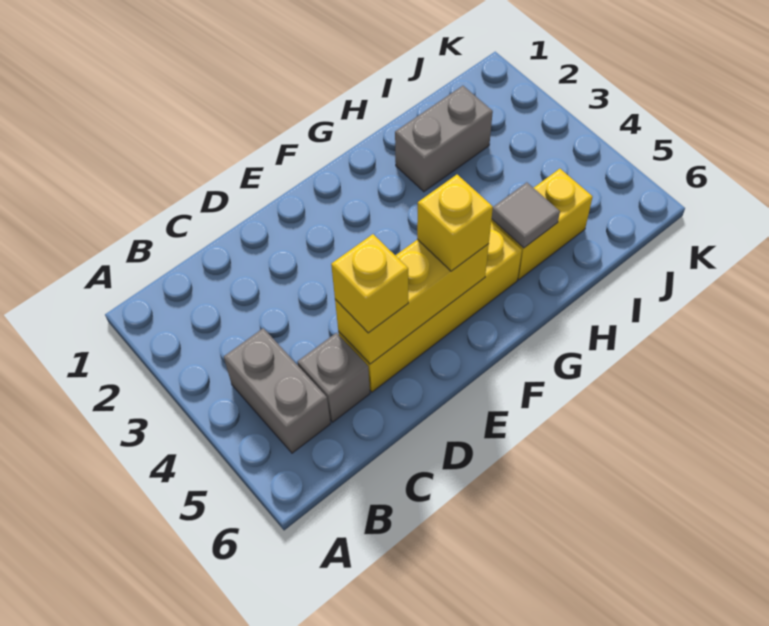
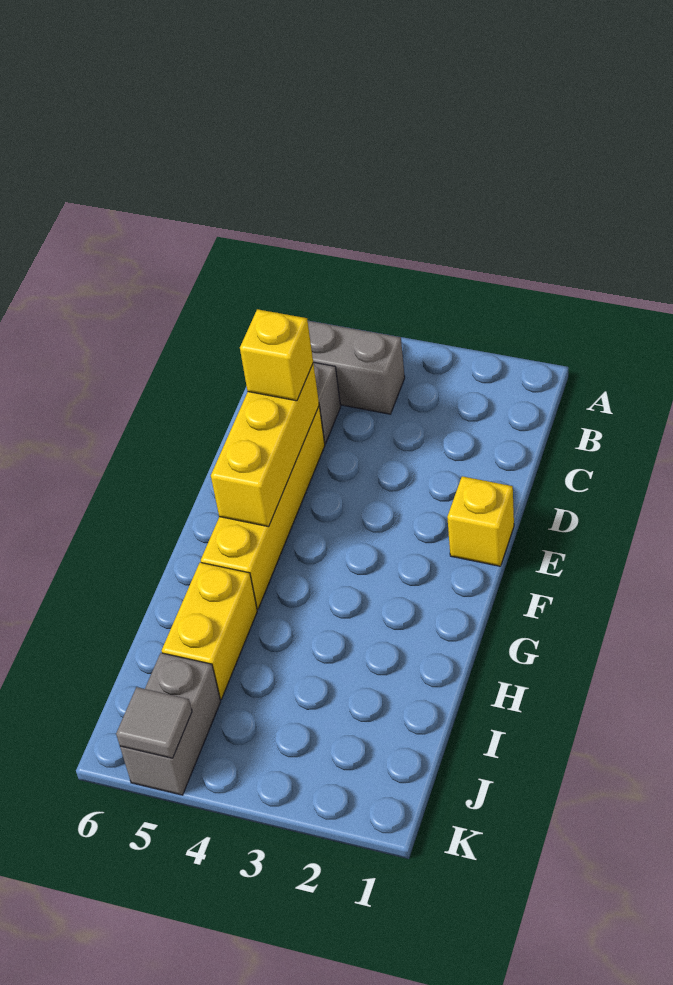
yellow brick F5 level 3 -> yellow brick E1 level 1
grey brick H2:I2 level 1 -> grey brick J5:K5 level 1
grey tile H5 level 2 -> grey tile K5 level 2

